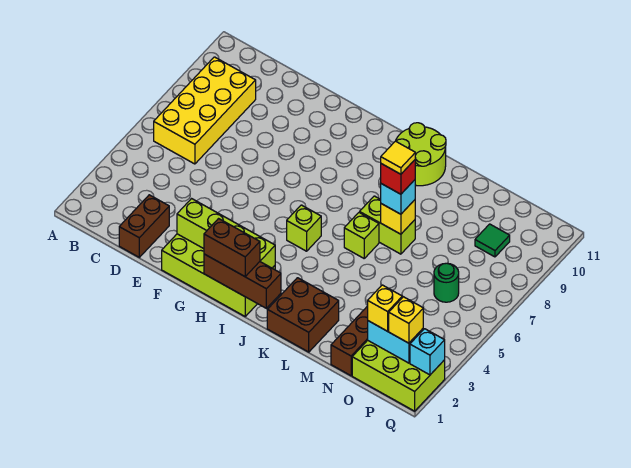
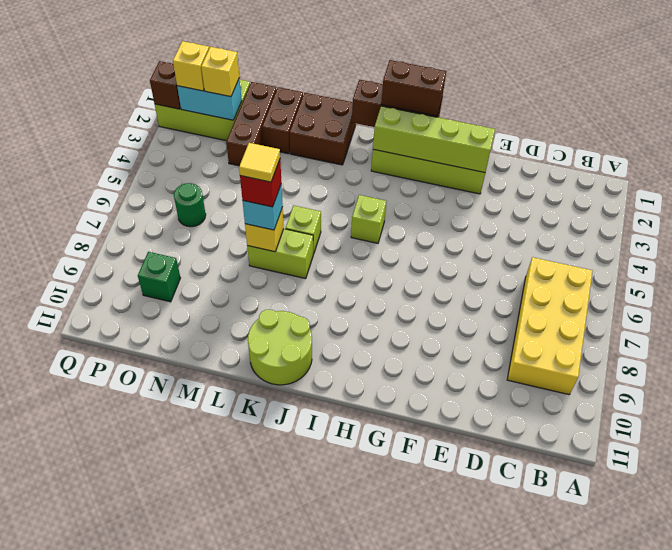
brown brick D1:D2 level 1 -> brown brick M1:M2 level 1
green tile O9 level 1 -> green brick O9 level 1
cyan brick Q2 level 2 -> brown brick Q2 level 2

